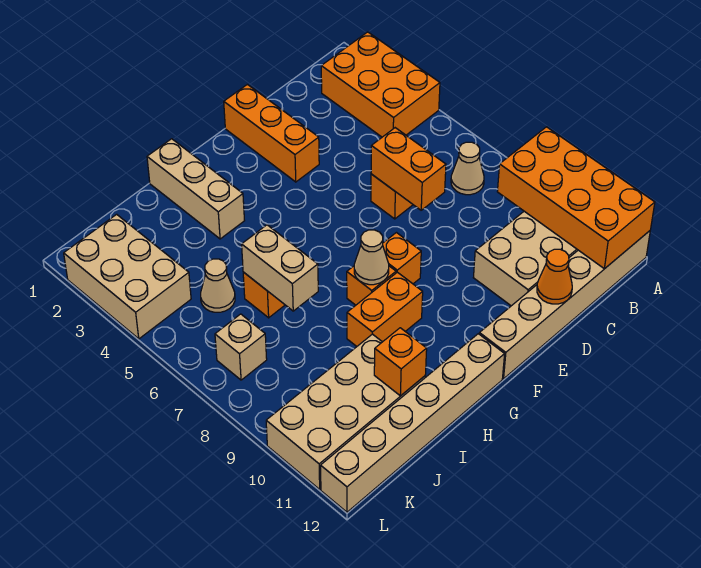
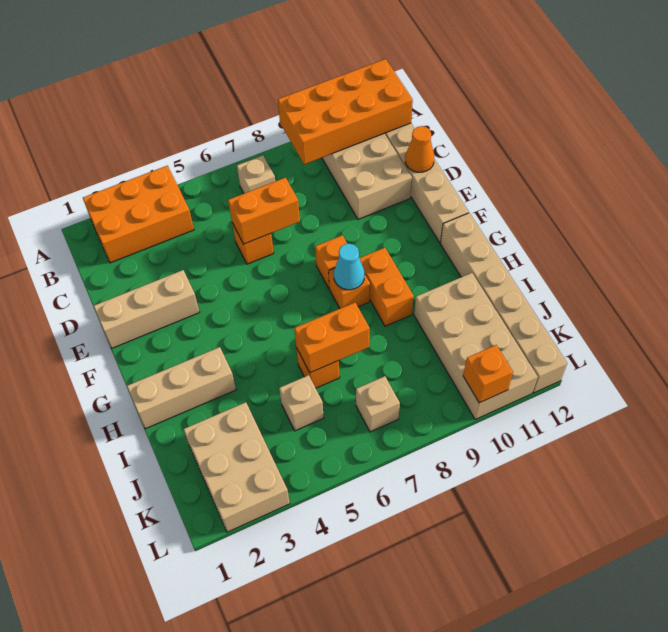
tan cone B7 level 1 -> tan brick B7 level 1
orange brick E1:E3 level 1 -> tan brick E1:E3 level 1
tan cone G8 level 2 -> cyan cone G8 level 2
tan brick I6:I7 level 2 -> orange brick I6:I7 level 2
orange brick I11 level 2 -> orange brick L10 level 2
tan cone J5 level 1 -> tan brick J5 level 1
tan brick K2:L4 level 1 -> tan brick J2:L3 level 1

